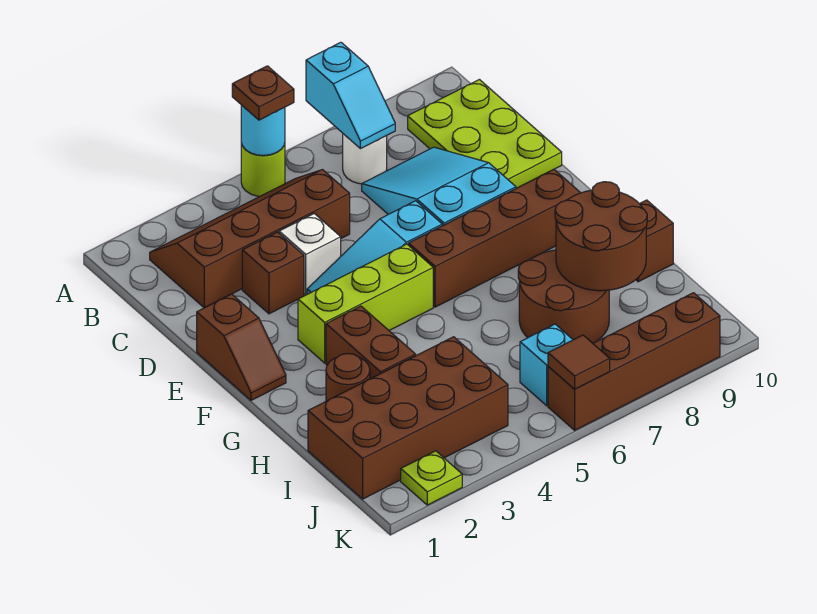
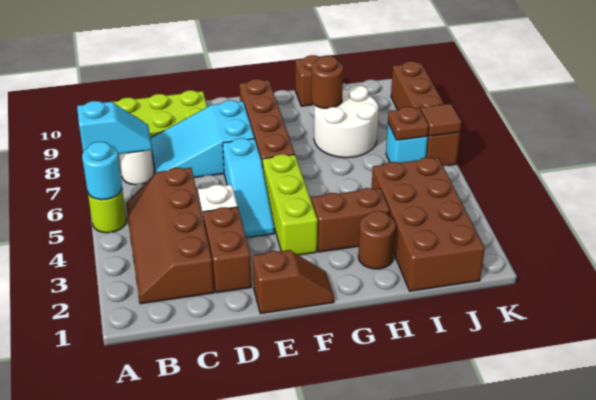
brown plate A5 level 3 -> brown plate J6 level 2
brown brick D3 level 1 -> brown brick D2:D3 level 1
brown round brick H7:I8 level 1 -> white round brick H7:I8 level 1
brown round brick H8:I9 level 2 -> brown round brick H8 level 2
lime plate K2 level 1 -> none

